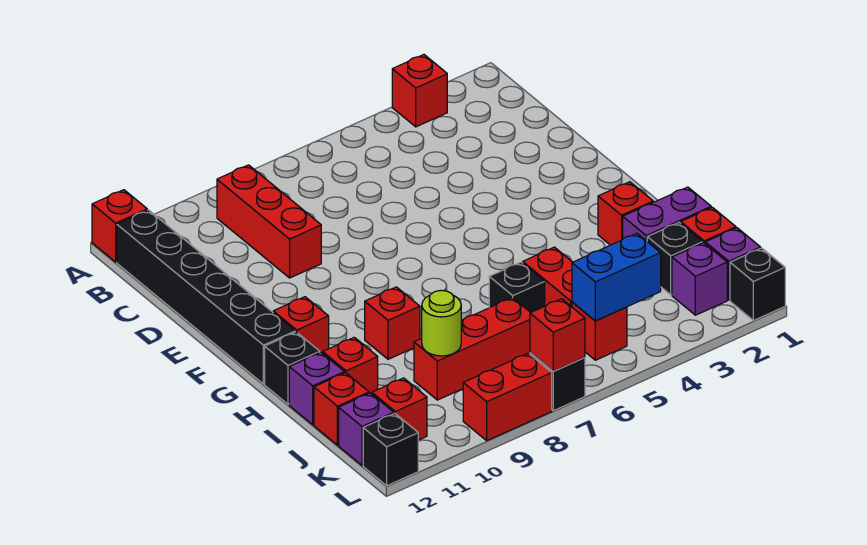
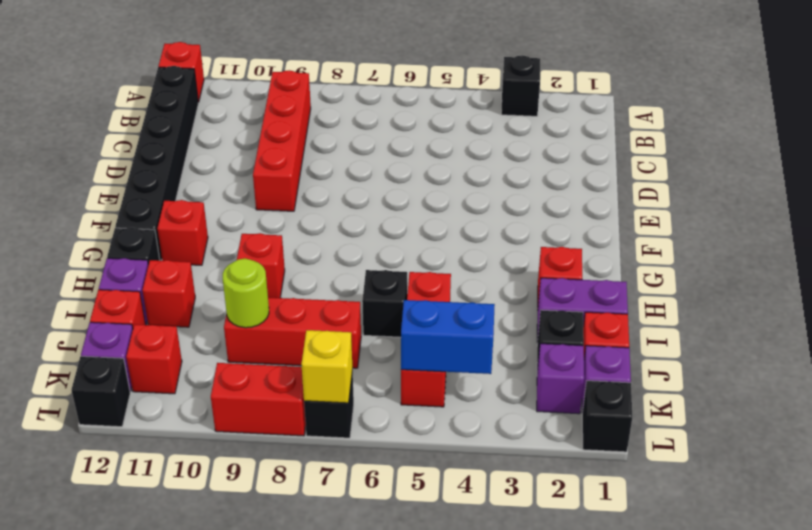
red brick A3 level 1 -> black brick A3 level 1
red brick B9:D9 level 1 -> red brick B9:E9 level 1
red brick L7 level 2 -> yellow brick L7 level 2

